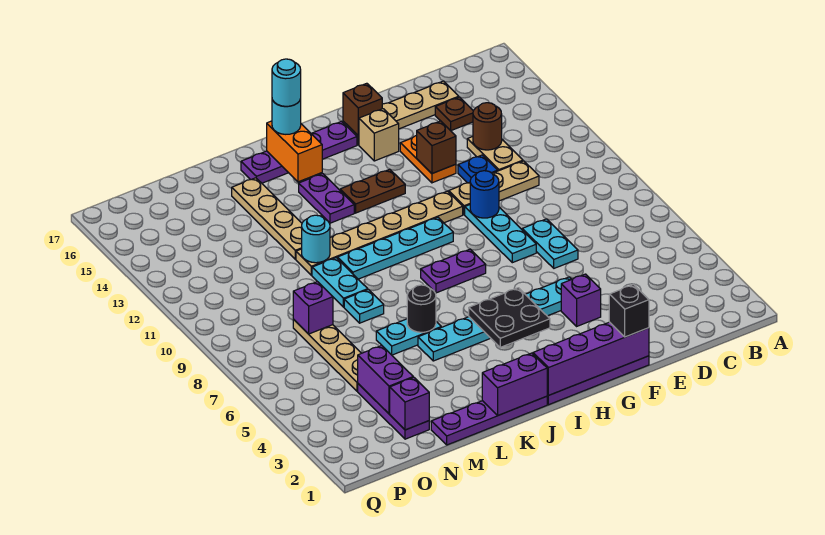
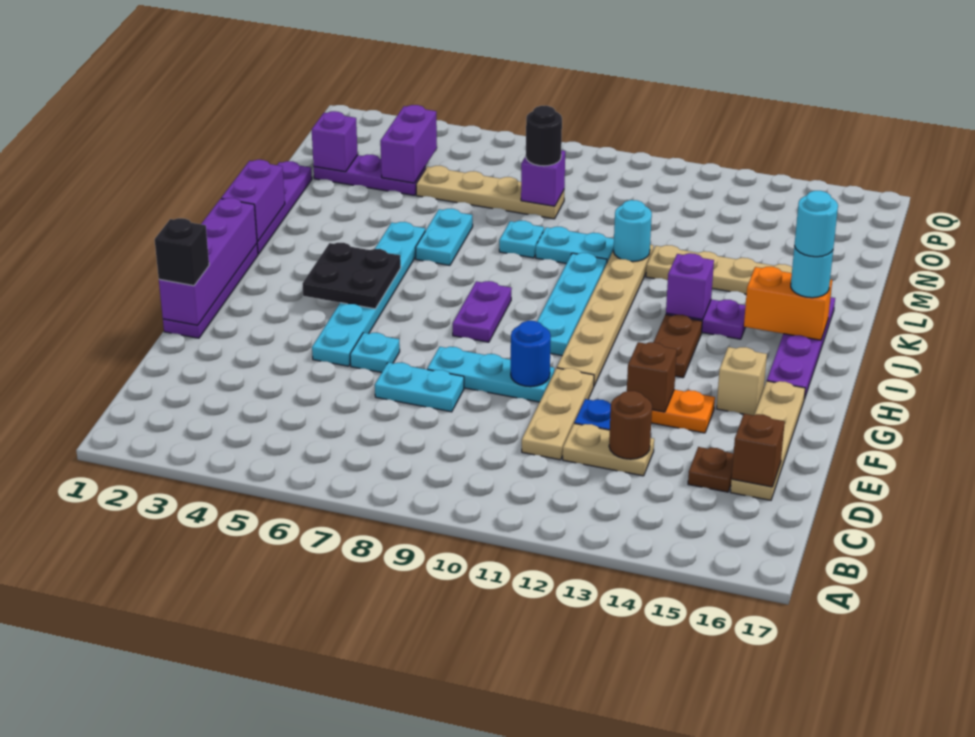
purple brick F4 level 1 -> purple brick J13 level 2
none -> cyan plate F6 level 1
brown brick G16 level 2 -> brown brick D16 level 2
black round brick K6 level 2 -> black round brick N8 level 3
purple brick N3:N4 level 2 -> purple brick N4:O4 level 2

